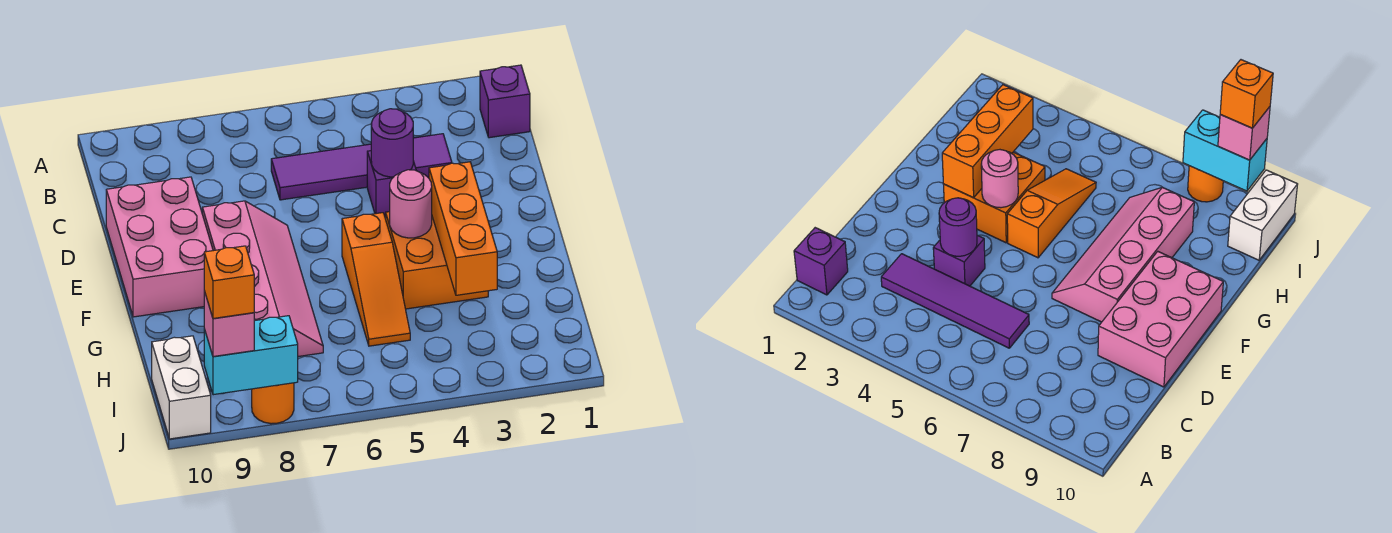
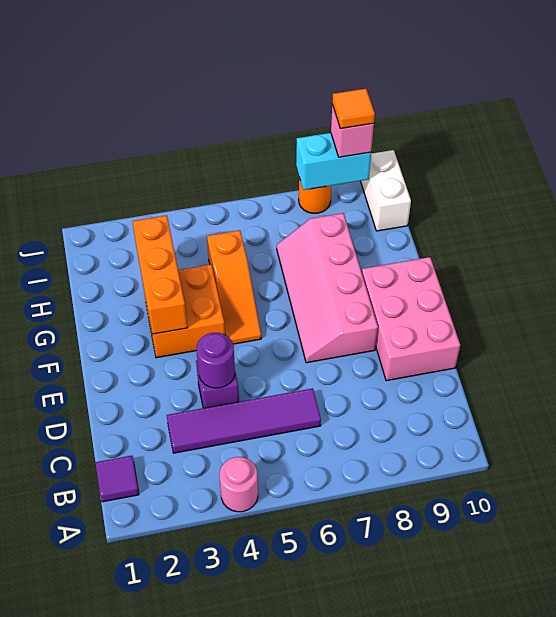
purple brick B1 level 1 -> purple tile B1 level 1
pink round brick F4 level 2 -> pink round brick A4 level 1
orange slope F5:H5 level 1 top F -> orange slope F5:H5 level 1 top H
orange brick J9 level 4 -> orange tile J9 level 4

